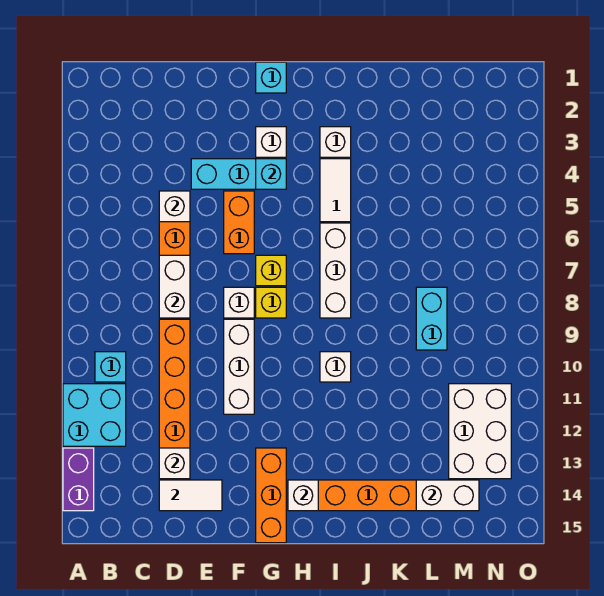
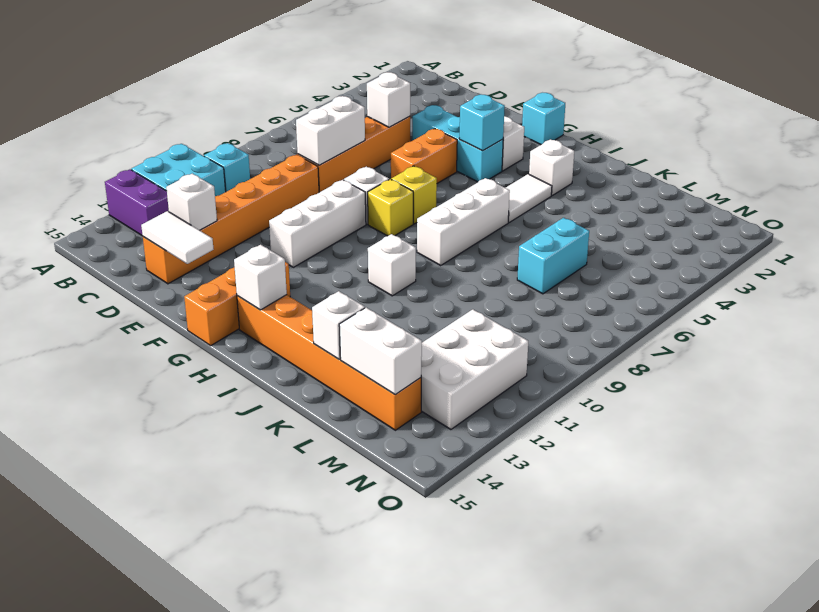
purple brick A13:A14 level 1 -> purple brick A13:B13 level 1
none -> white brick K14 level 2
cyan brick L8:L9 level 1 -> cyan brick L6:L7 level 1

